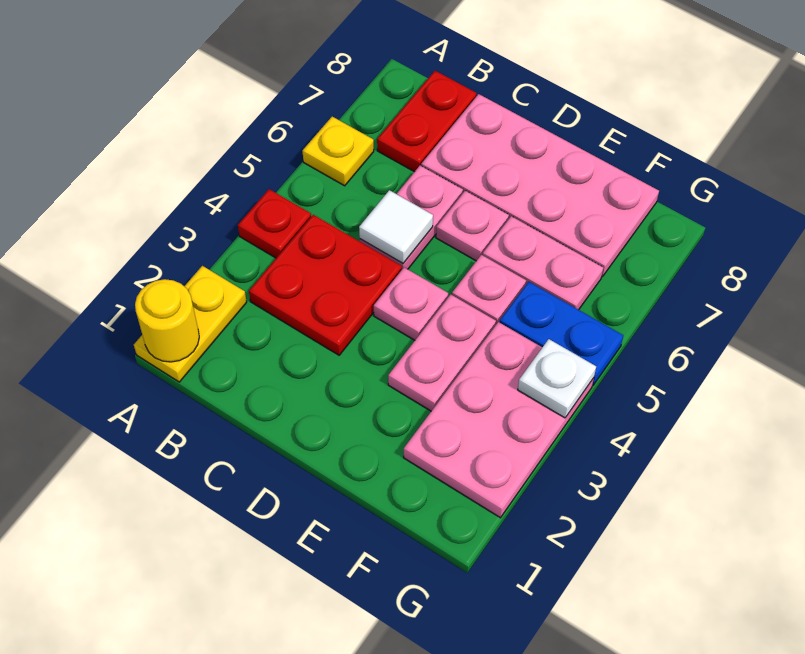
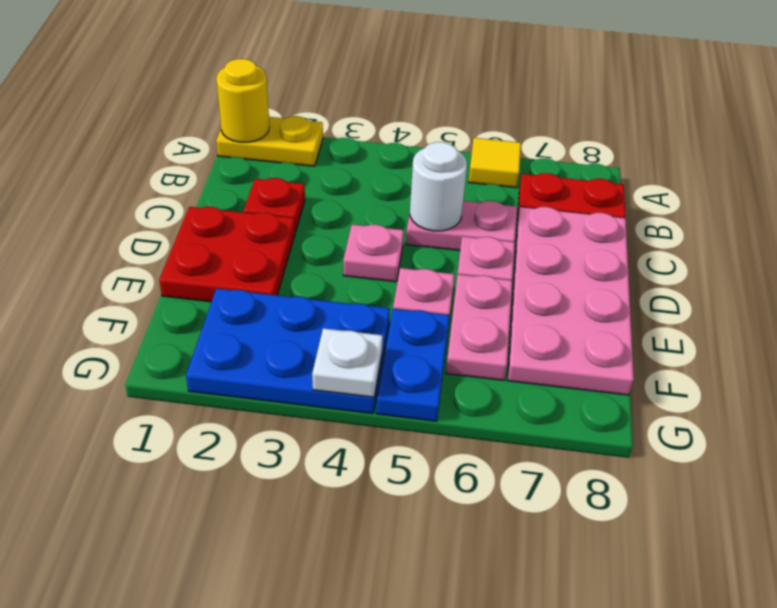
red plate A4 level 1 -> red plate C2 level 1
yellow plate A6 level 1 -> yellow tile A6 level 1
red plate B3:C4 level 1 -> red plate D1:E2 level 1
white tile C5 level 2 -> white round brick C5 level 2
pink plate E3:E4 level 1 -> none
pink plate F2:G4 level 1 -> blue plate F2:G4 level 1

